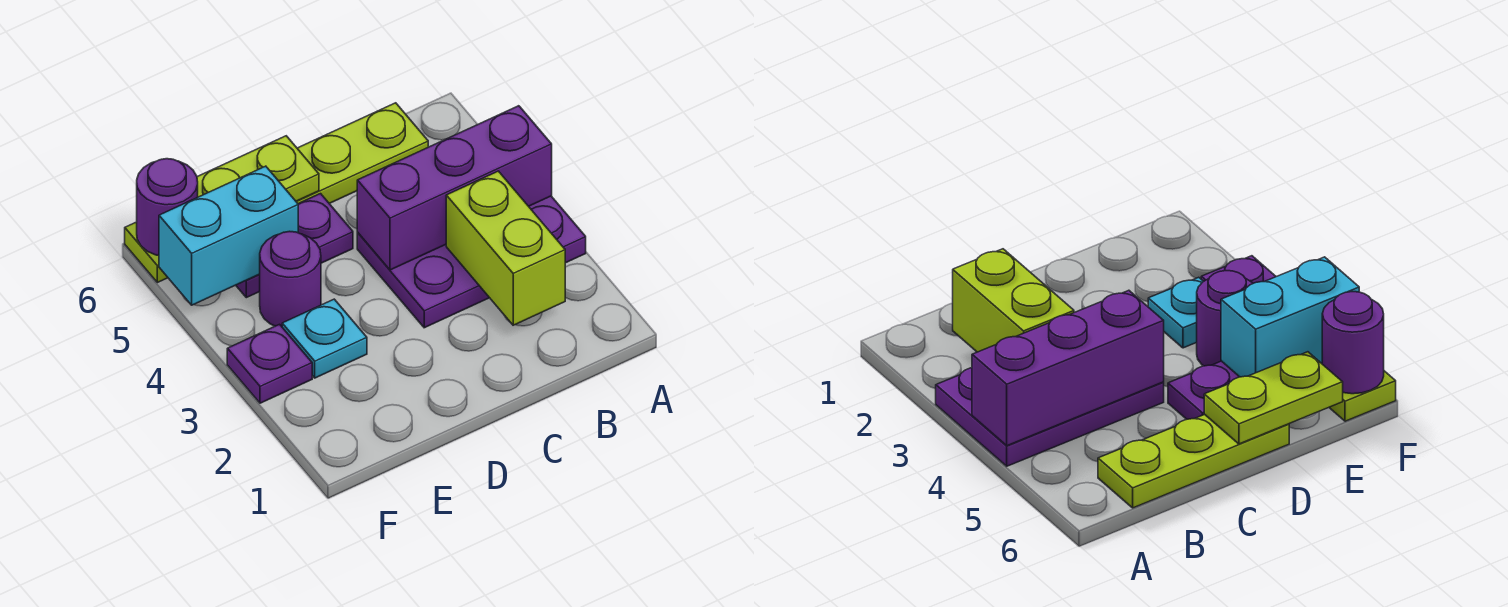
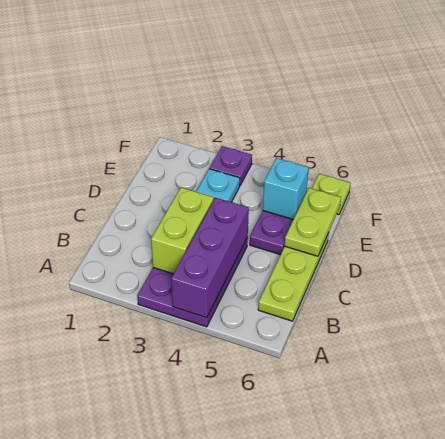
lime brick B2:B3 level 2 -> lime brick B3:C3 level 2
purple round brick E4 level 1 -> none
cyan brick E5:F5 level 2 -> cyan brick E5 level 2
purple round brick F6 level 2 -> none

